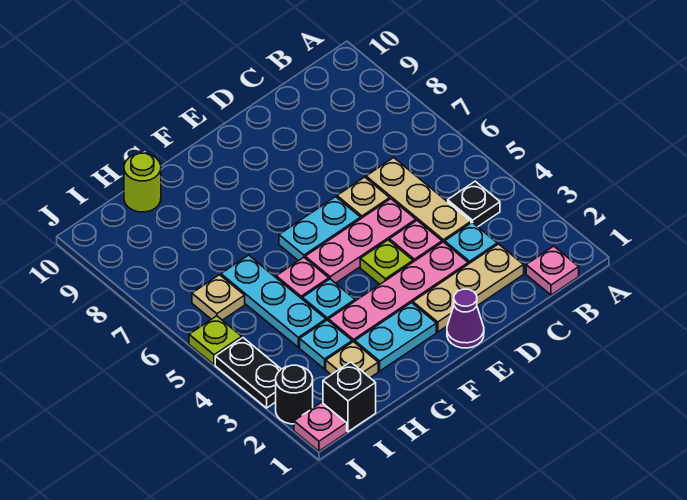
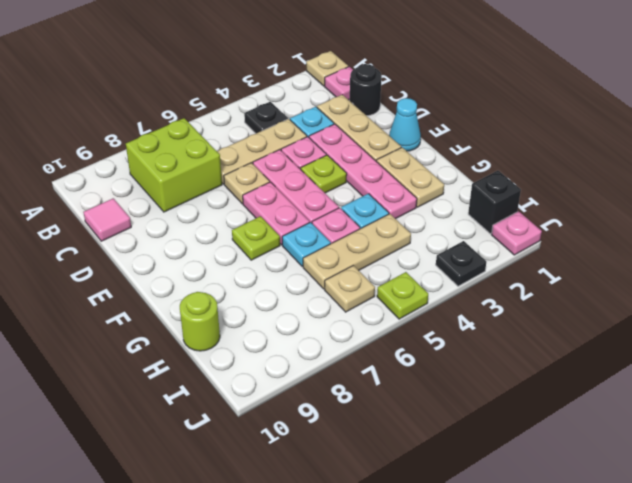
none -> lime brick B7:C8 level 1
none -> pink tile C10 level 1
purple cone E1 level 1 -> cyan cone E1 level 1
cyan plate E6:F6 level 1 -> pink plate E6:F6 level 1
cyan plate F2:G2 level 1 -> tan plate F2:G2 level 1
none -> lime plate F7 level 1
tan plate H2 level 1 -> tan plate A1 level 1
cyan plate H3 level 1 -> cyan plate G6 level 1
cyan plate H4:H6 level 1 -> tan plate H4:H6 level 1
black round brick J2 level 1 -> black round brick C1 level 1
black plate J3:J4 level 1 -> black plate J3 level 1

